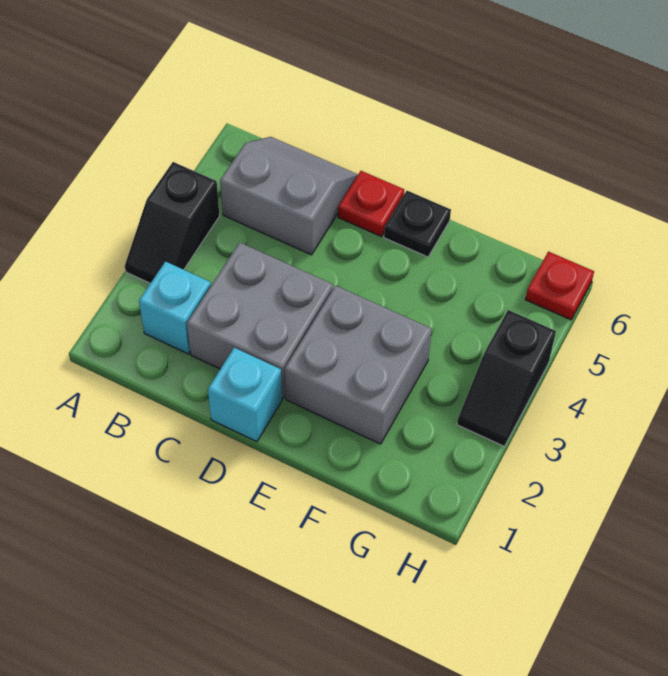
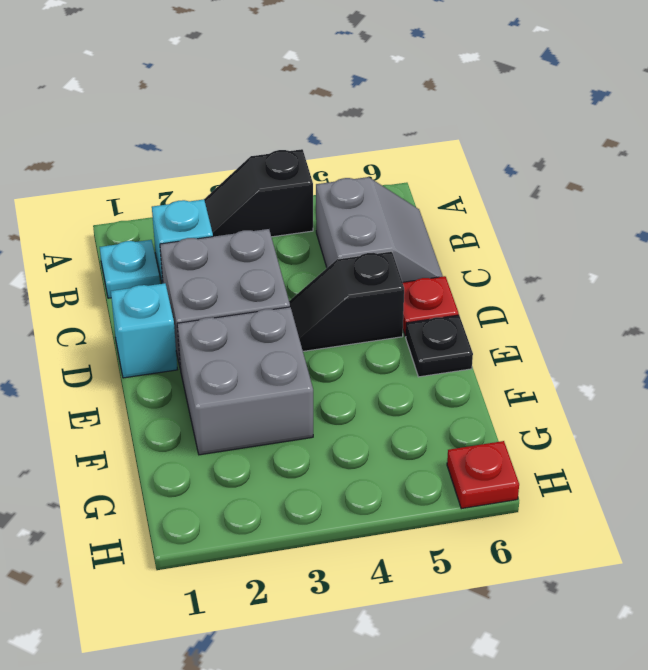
none -> cyan plate B1 level 1
black slope H3:H4 level 1 top 4 -> black slope D4:D5 level 1 top 5

